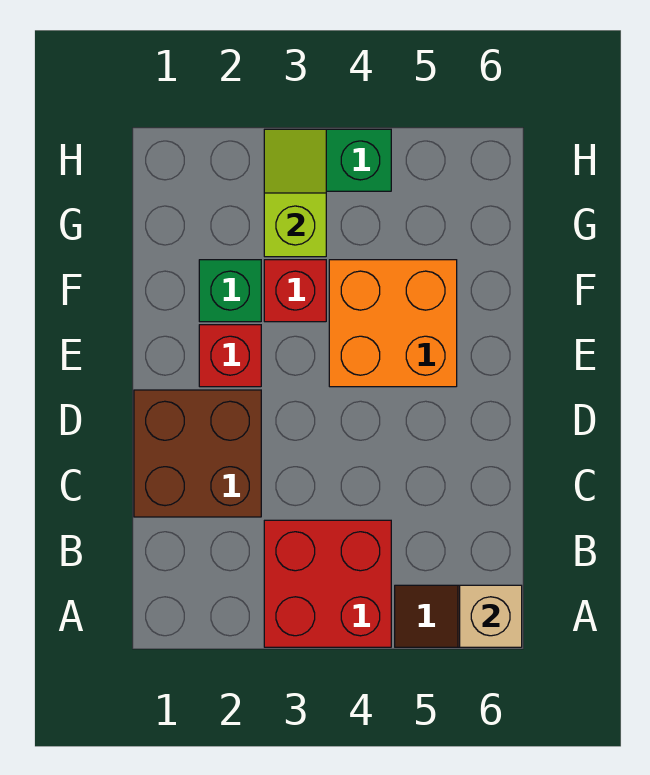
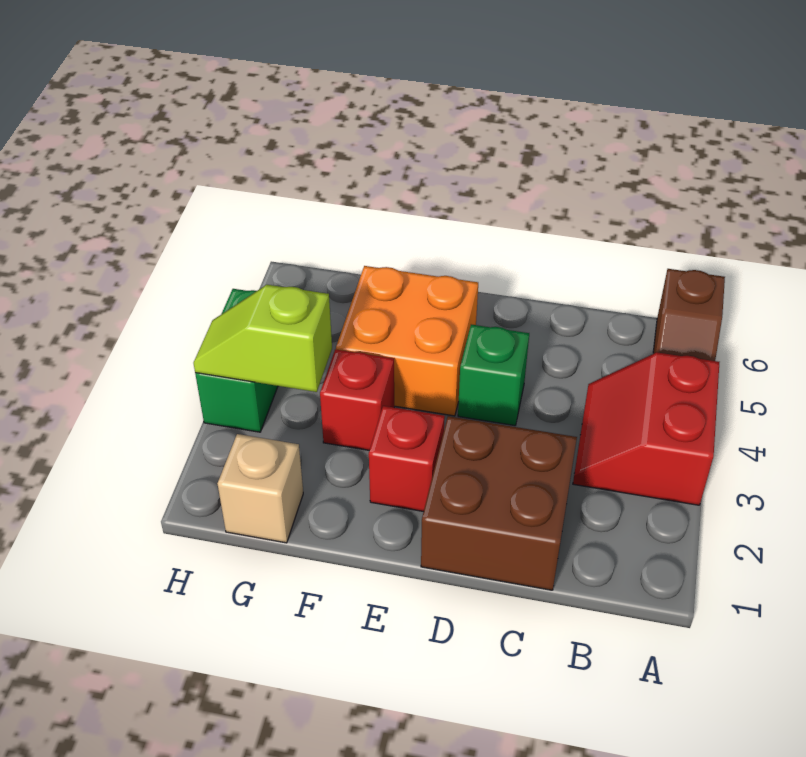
red brick A3:B4 level 1 -> red slope A3:B4 level 1 top A
tan brick A6 level 2 -> tan brick G1 level 1
green brick F2 level 1 -> green brick D4 level 1

